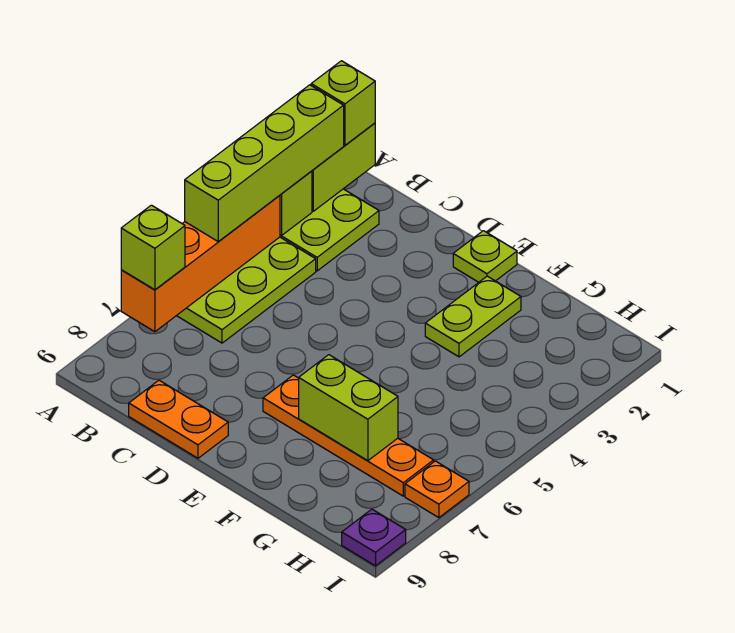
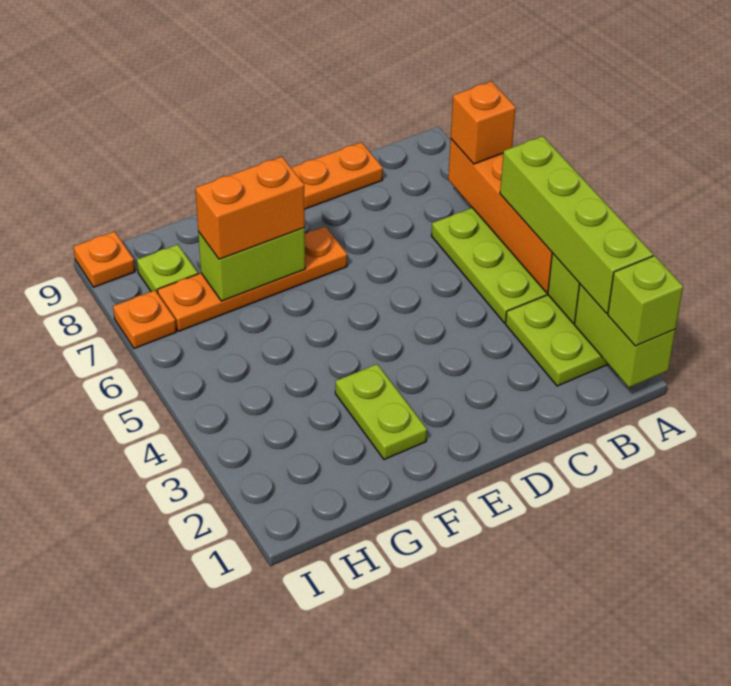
lime brick A7 level 3 -> orange brick A7 level 3
lime plate E1 level 1 -> lime plate H8 level 1
none -> orange brick F7:G7 level 3
purple plate I9 level 1 -> orange plate I9 level 1

